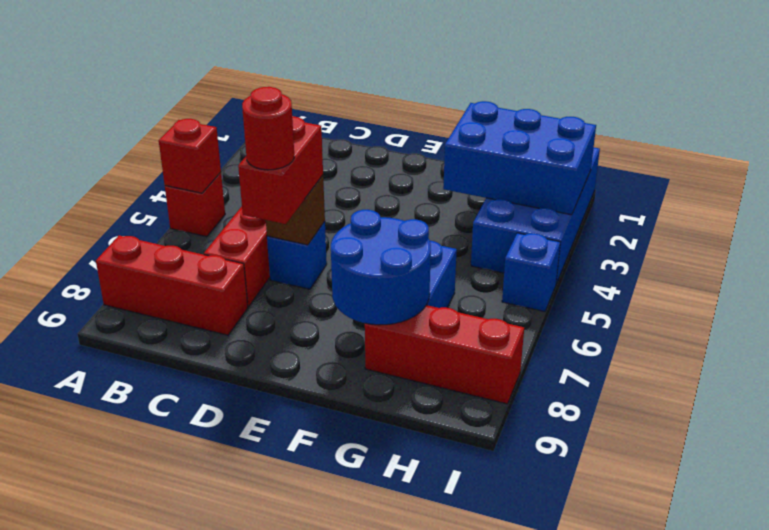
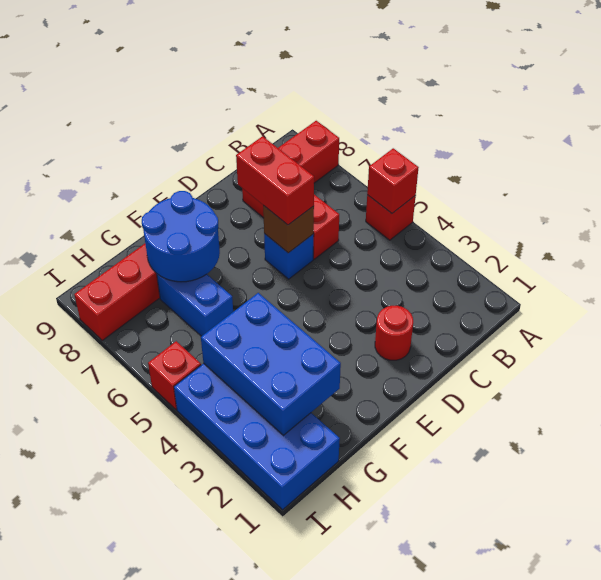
red round brick D7 level 4 -> red round brick D2 level 1
blue brick G2:I3 level 2 -> blue brick G2:H4 level 2
blue brick I5 level 1 -> red brick I5 level 1

